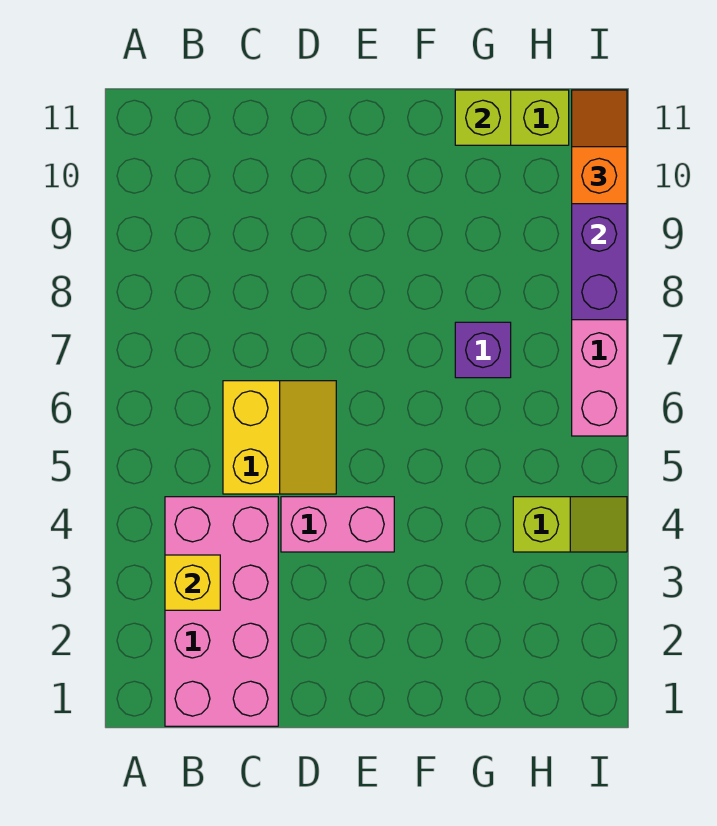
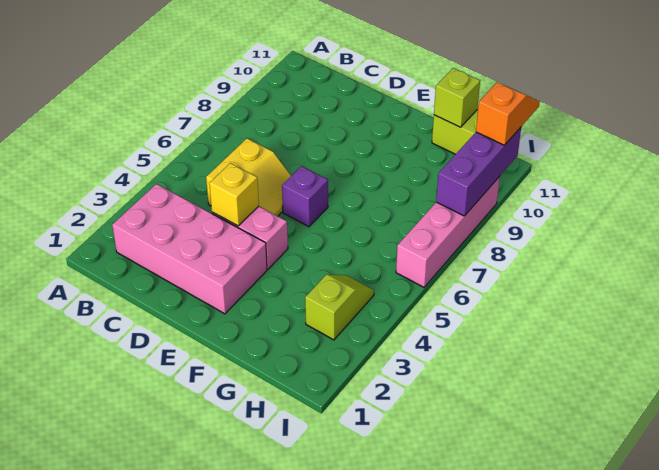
pink brick B1:C4 level 1 -> pink brick B2:E3 level 1
yellow brick B3 level 2 -> yellow brick D4 level 2
purple brick G7 level 1 -> purple brick E6 level 1
lime slope H4:I4 level 1 top H -> lime slope H3:H4 level 1 top 3

